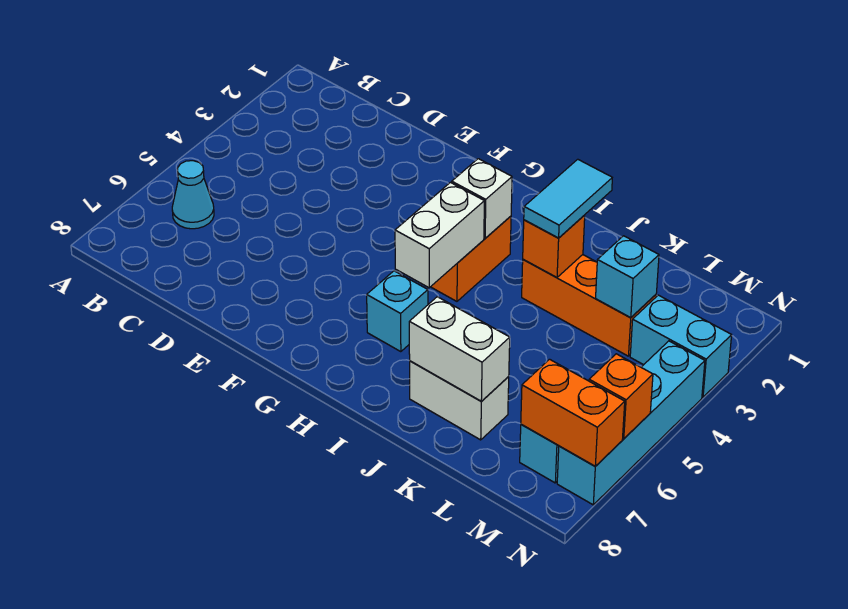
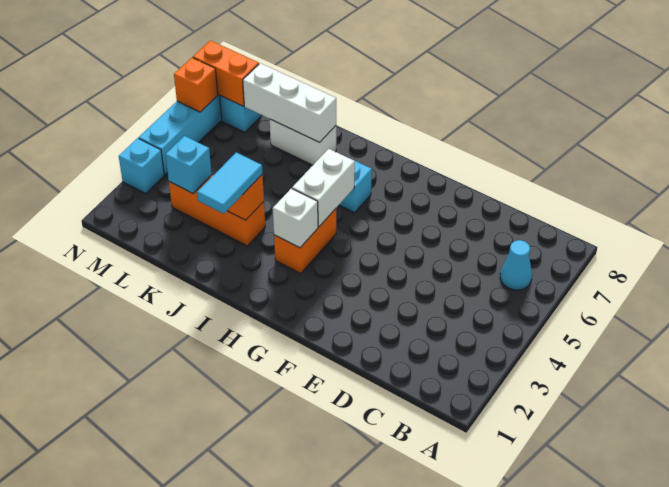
white brick J7:K7 level 2 -> white brick J7:L7 level 2
cyan brick M3:N3 level 1 -> cyan brick N3 level 1

